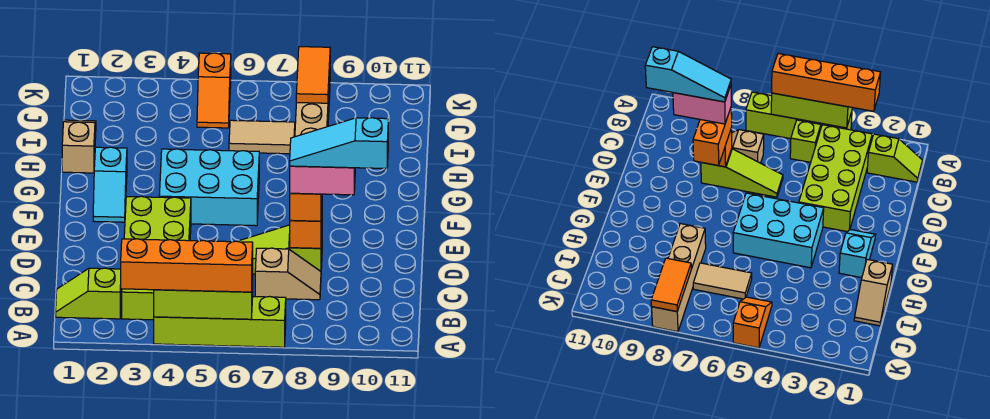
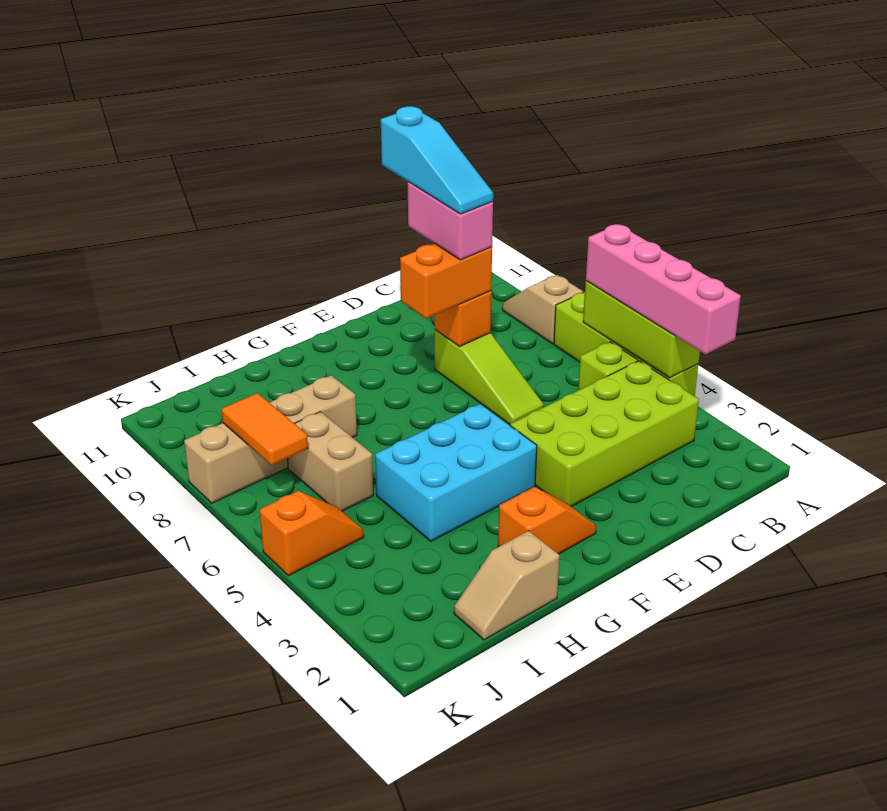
orange brick A3:A6 level 3 -> pink brick A3:A6 level 3
lime slope B1:B2 level 1 top 2 -> none
tan slope C7:C8 level 1 top 7 -> tan slope A8:A9 level 1 top 8
cyan slope F2:G2 level 1 top G -> orange slope F2:G2 level 1 top G
cyan brick F4:G6 level 1 -> cyan brick F4:H5 level 1
tan tile I6:I7 level 1 -> tan brick I6:I7 level 1
orange tile J8:K8 level 2 -> orange tile J7:J8 level 2

